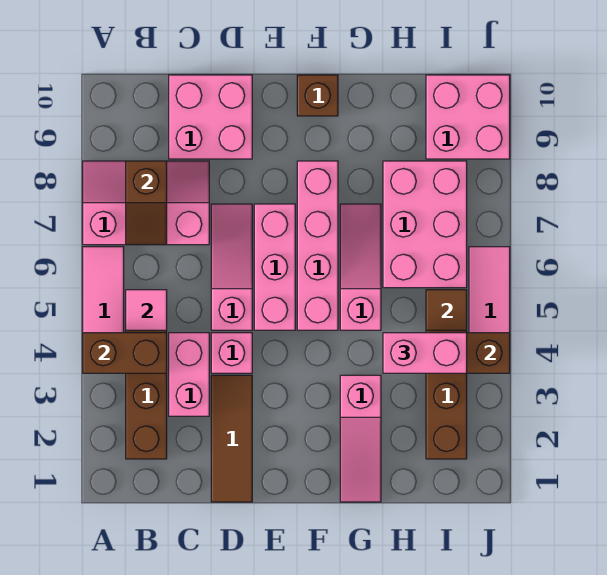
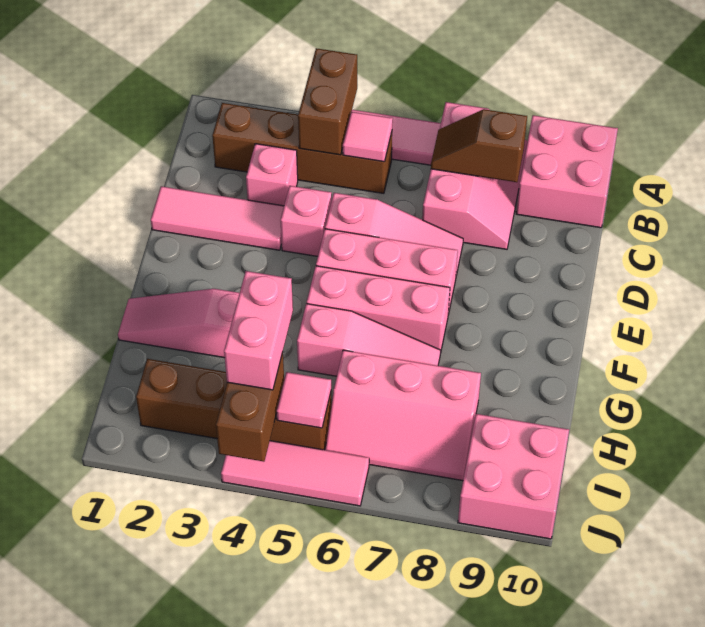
pink brick C3:C4 level 1 -> pink brick C3 level 1
pink brick C9:D10 level 1 -> pink brick A9:B10 level 1
brown tile D1:D3 level 1 -> pink tile D1:D3 level 1
pink brick F5:F8 level 1 -> pink brick F5:F7 level 1
brown brick F10 level 1 -> none
pink brick H6:I8 level 1 -> pink slope H6:I8 level 1 top H
brown tile I5 level 2 -> pink tile I5 level 2

